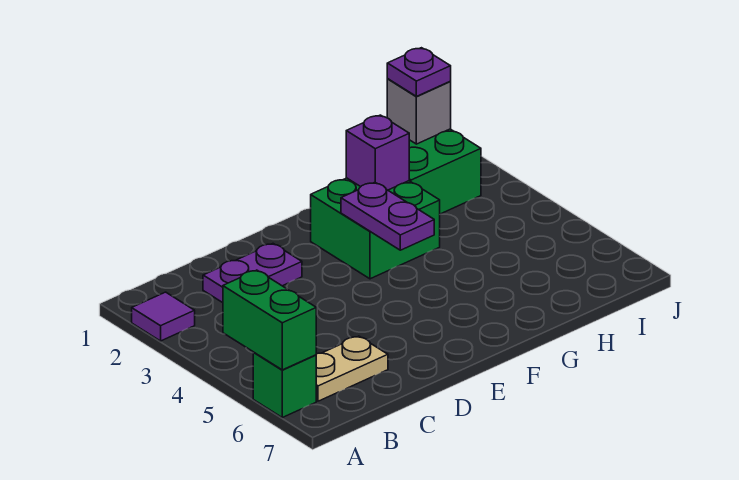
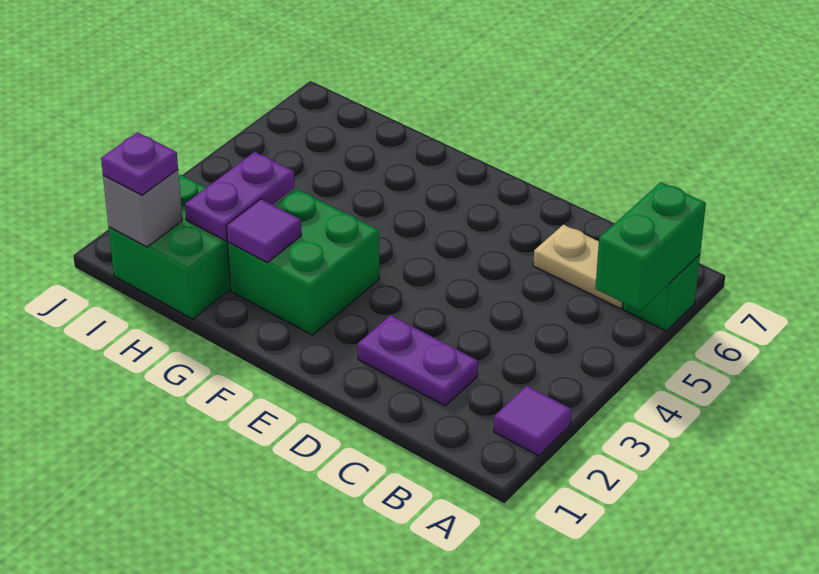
purple plate F3:F4 level 2 -> purple plate H2:H3 level 2
purple brick G2 level 2 -> purple tile G2 level 2

